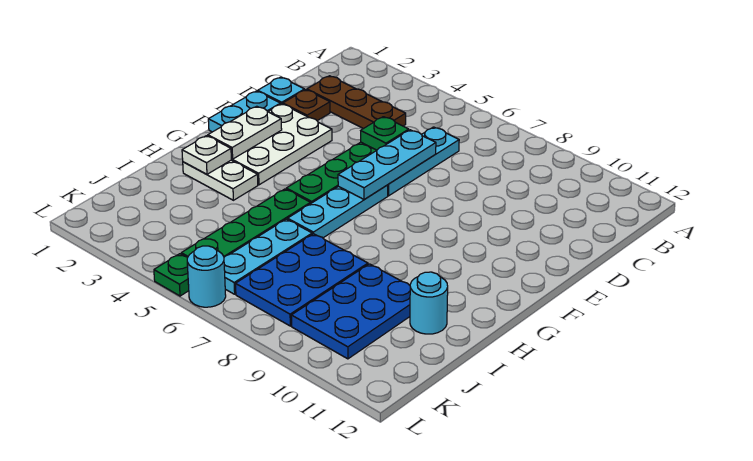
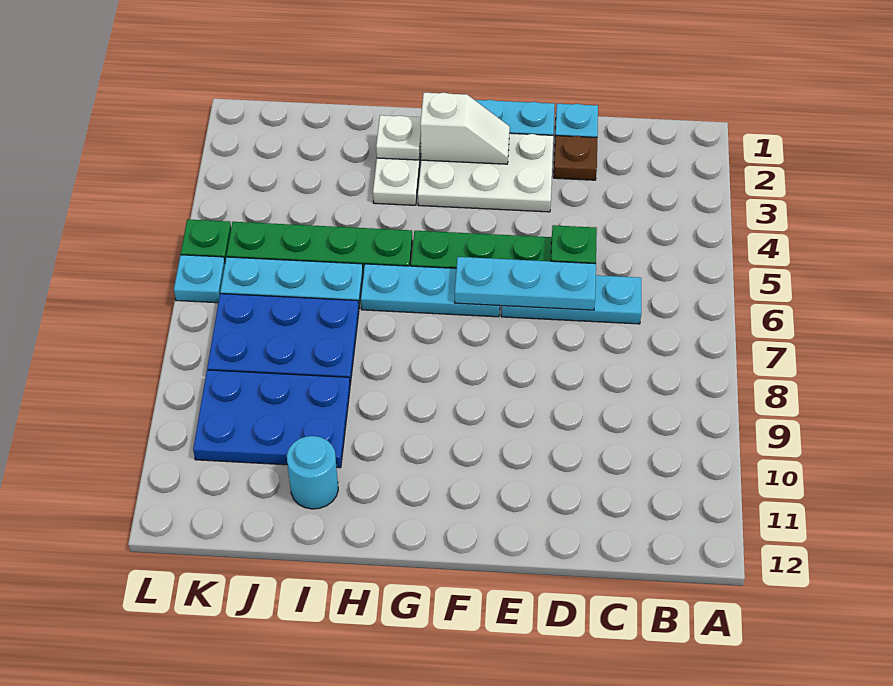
brown plate C2:C4 level 1 -> none
white plate F2:G2 level 2 -> white slope F2:G2 level 2 top G
cyan round brick L6 level 1 -> cyan plate L6 level 1

